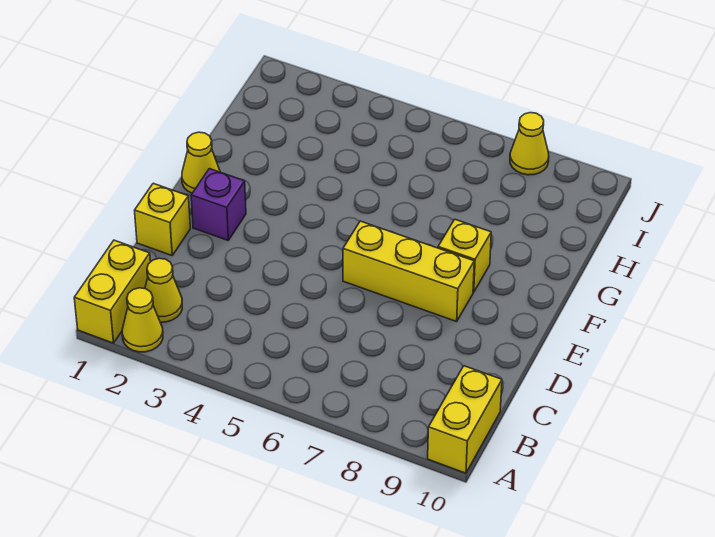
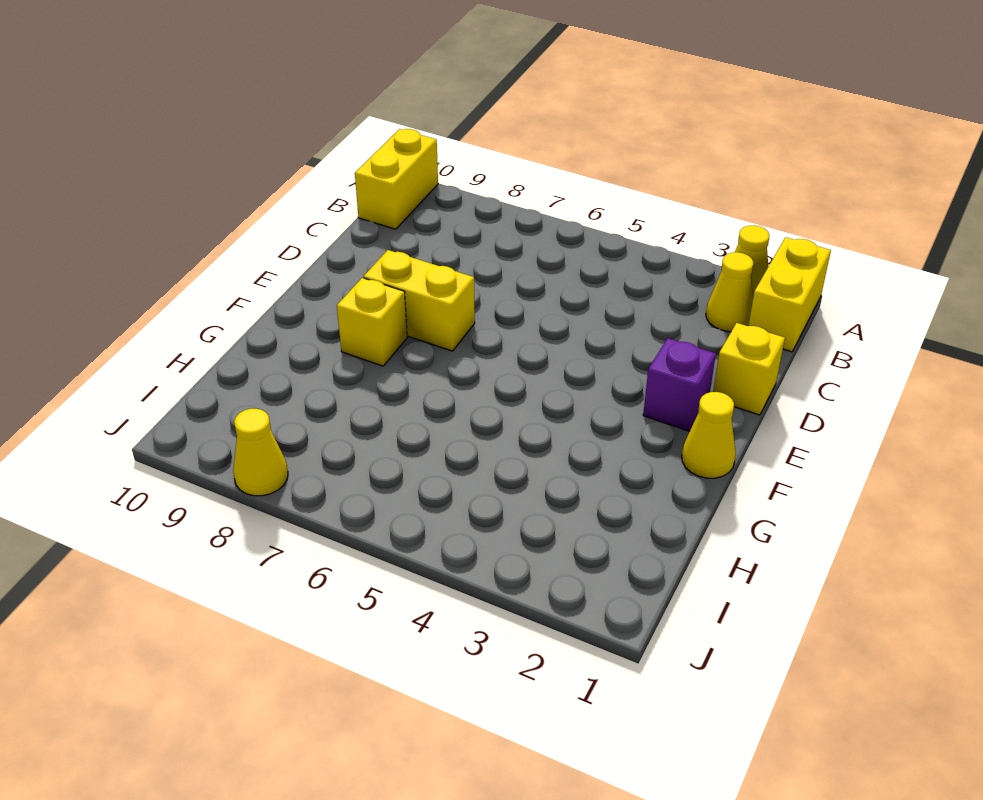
yellow brick E6:E8 level 1 -> yellow brick E7:E8 level 1

